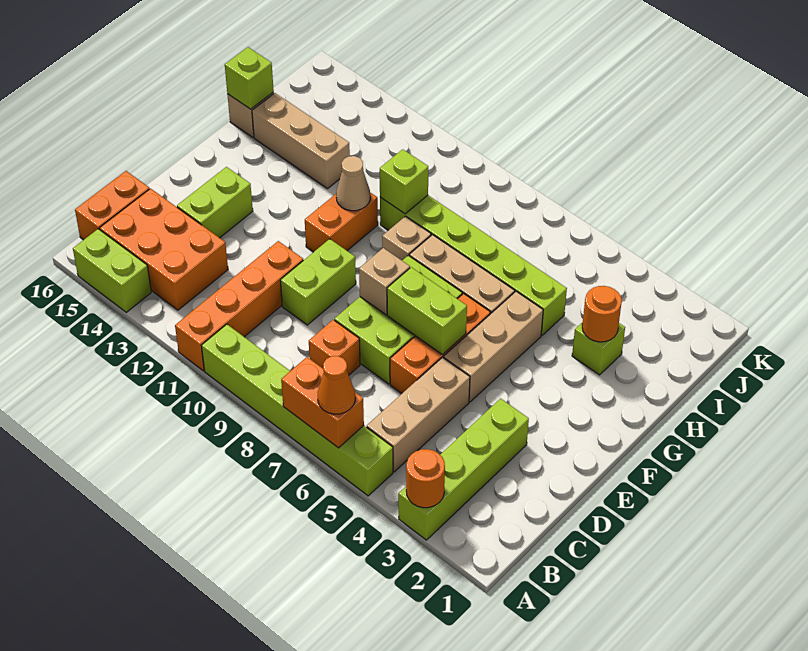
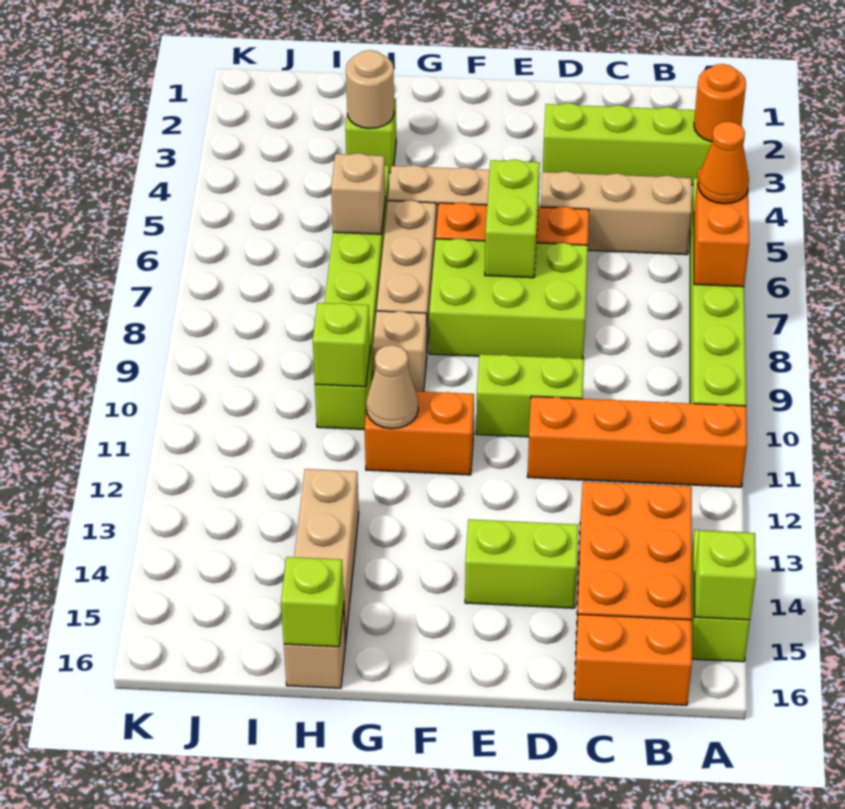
none -> lime brick A15 level 2
orange brick C8 level 1 -> none
tan brick E8 level 2 -> tan brick H6 level 2
orange round brick H3 level 2 -> tan round brick H3 level 2

